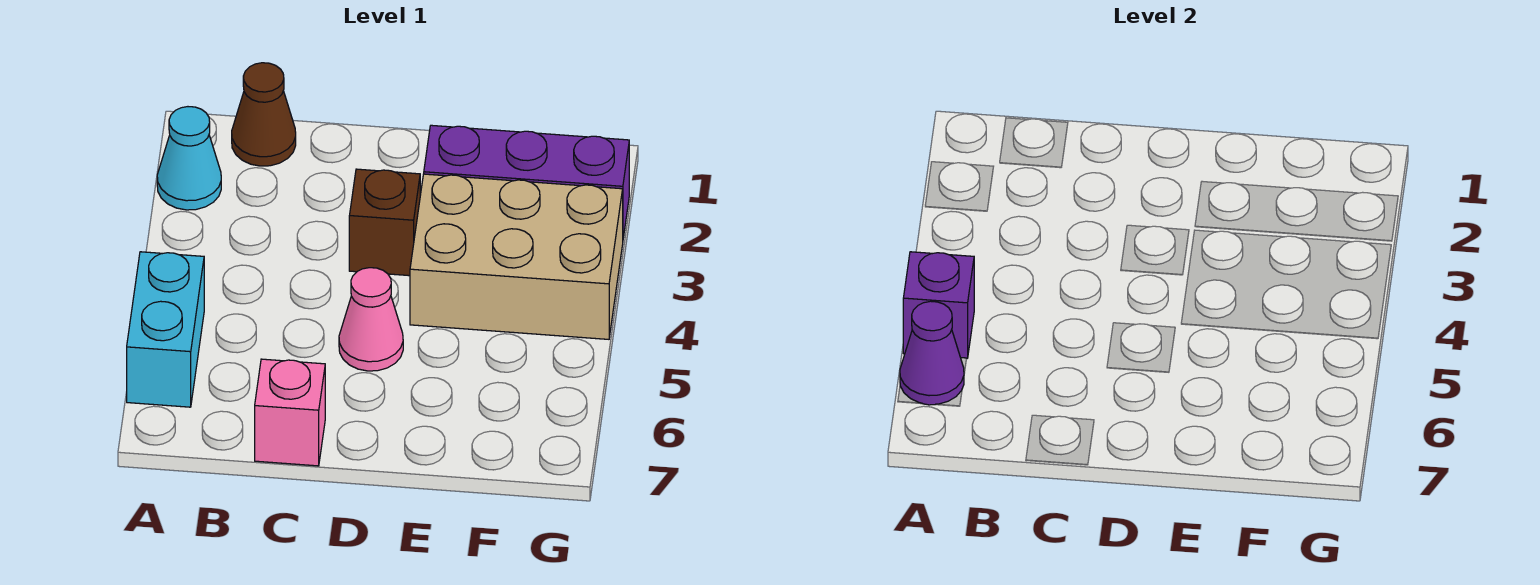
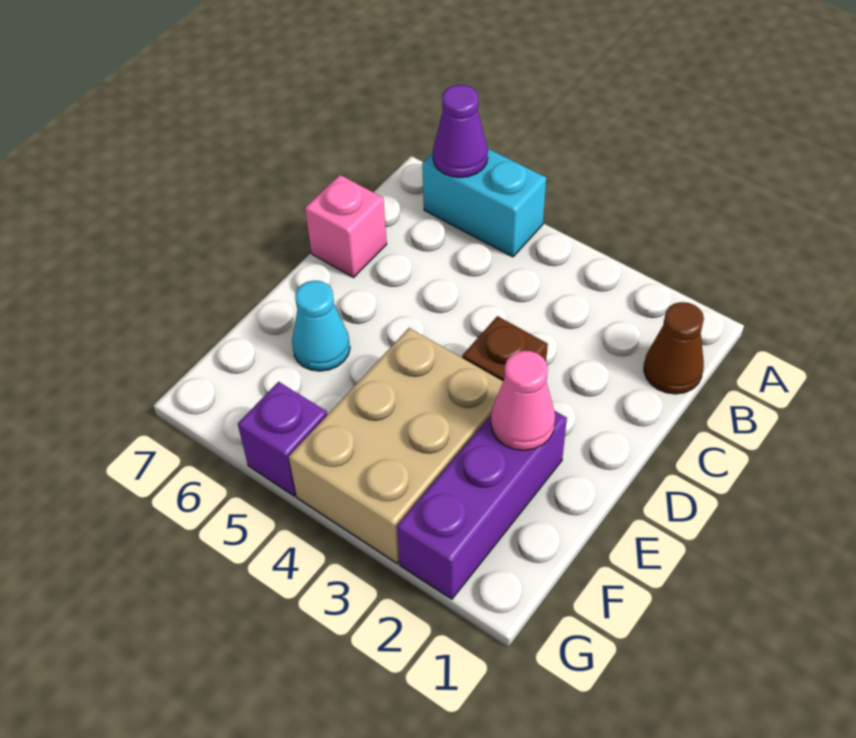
cyan cone A2 level 1 -> cyan cone E6 level 1
purple brick A5 level 2 -> purple brick G5 level 1
pink cone D5 level 1 -> pink cone E2 level 2

